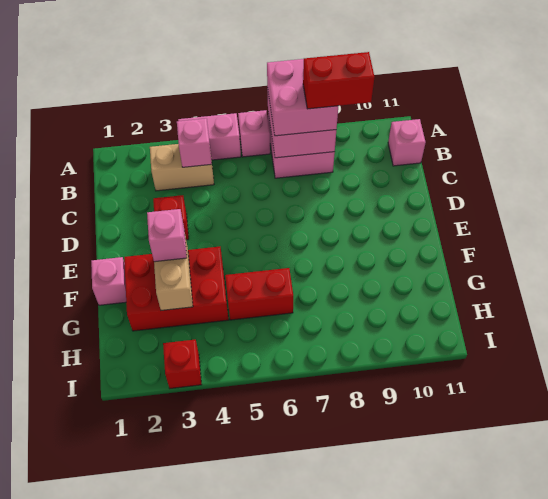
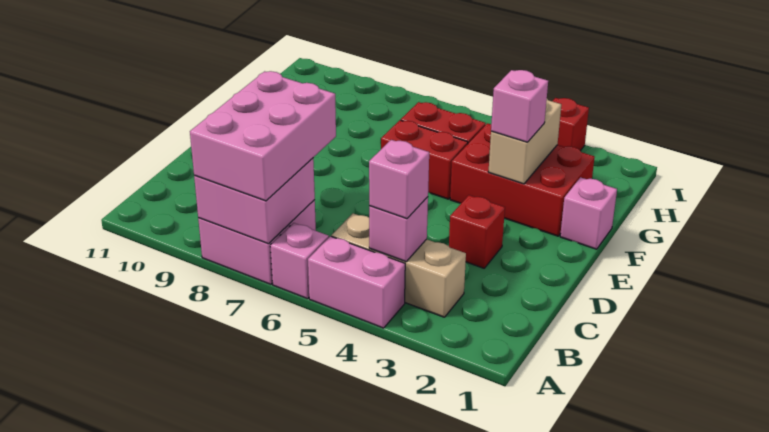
pink brick A7:B8 level 3 -> pink brick A7:C8 level 3
tan brick B3:B4 level 1 -> tan brick B3:B5 level 1
red brick B8:B9 level 4 -> red brick F5:F6 level 1
pink brick B11 level 1 -> pink brick B4 level 3

